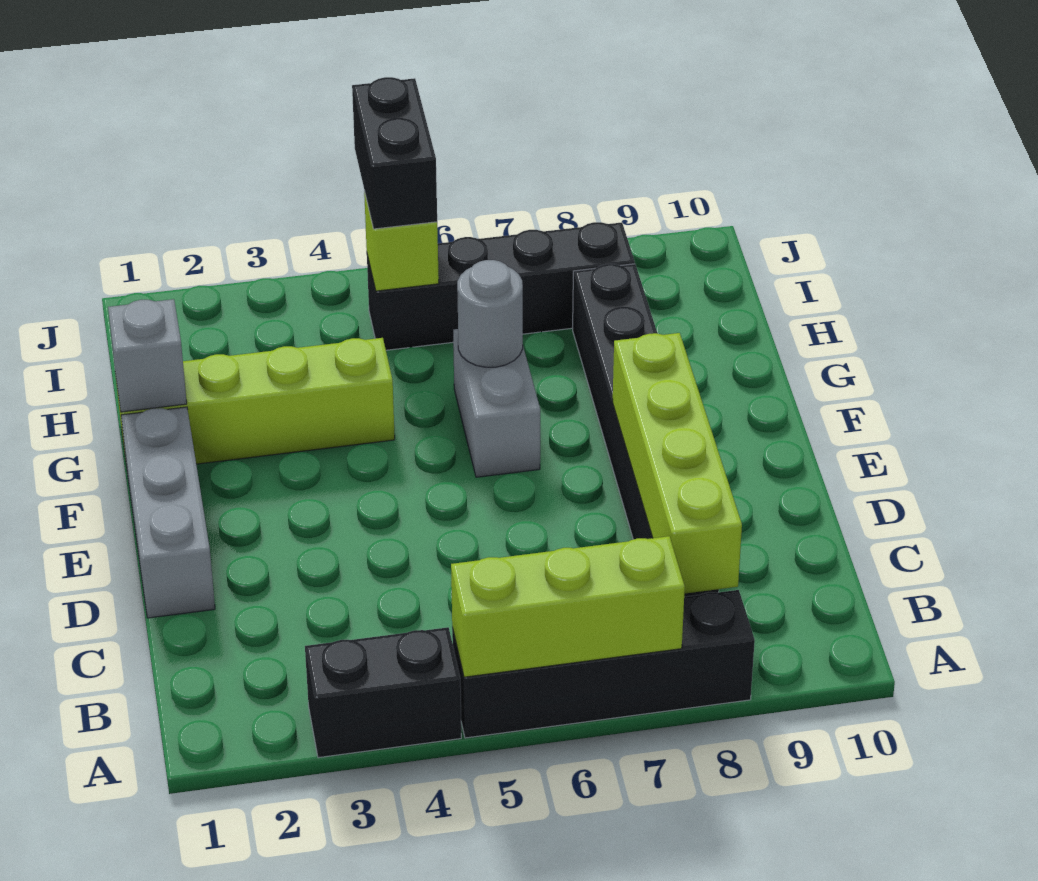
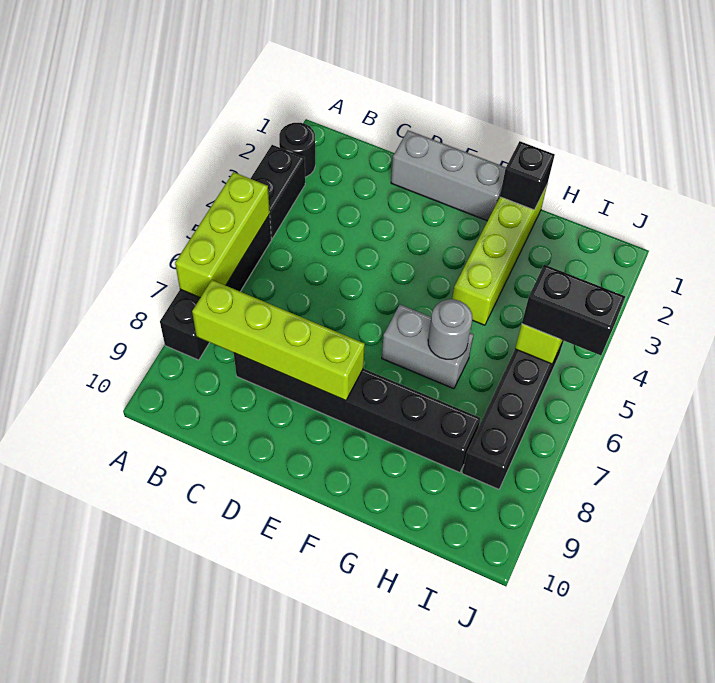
none -> black round brick A2 level 1
grey brick G1 level 2 -> black brick G1 level 2

